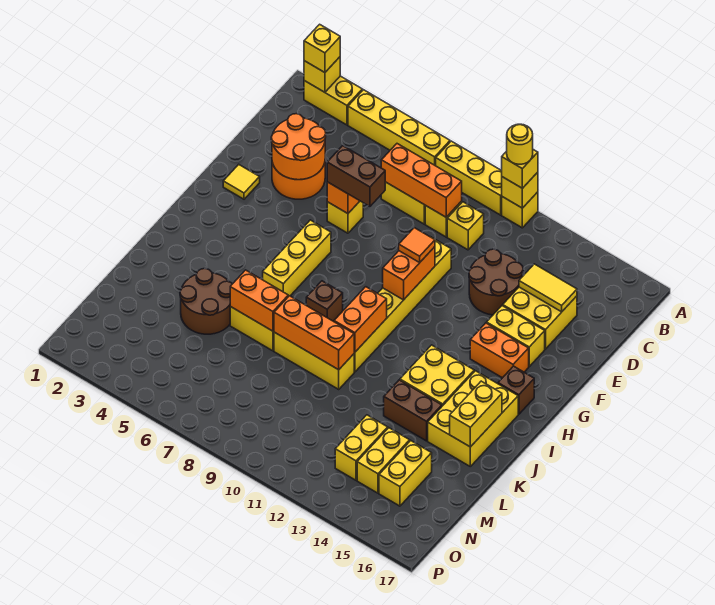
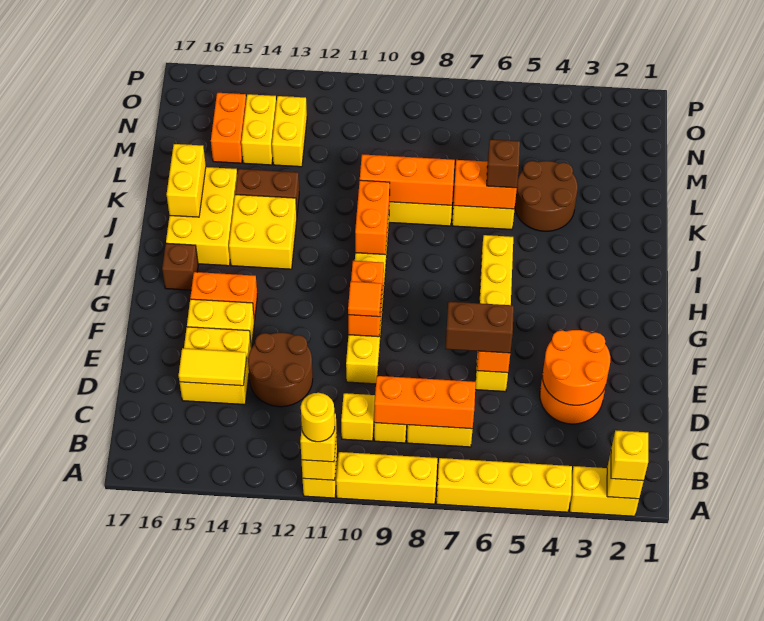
yellow tile F2 level 1 -> none
brown brick I8 level 1 -> brown brick K6 level 3
yellow brick M15:N15 level 1 -> orange brick M15:N15 level 1

